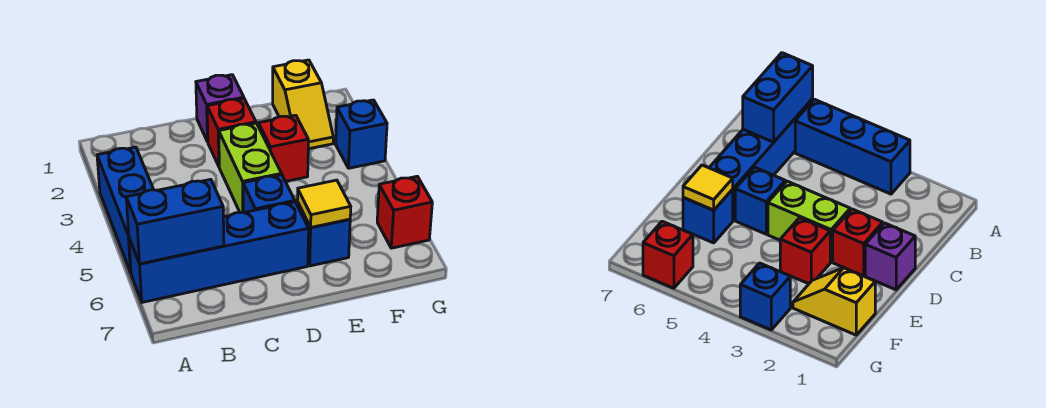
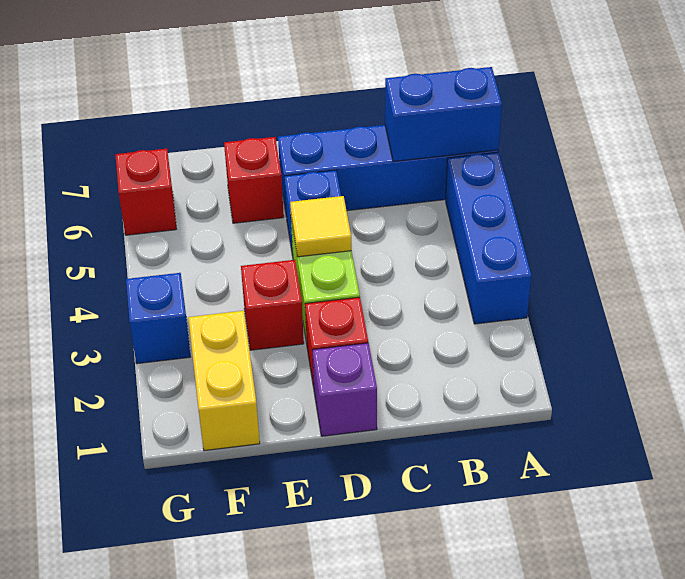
blue brick E6 level 1 -> red brick E6 level 1
yellow tile E6 level 2 -> yellow tile D4 level 2
yellow slope F1:F2 level 1 top 1 -> yellow brick F1:F2 level 1

